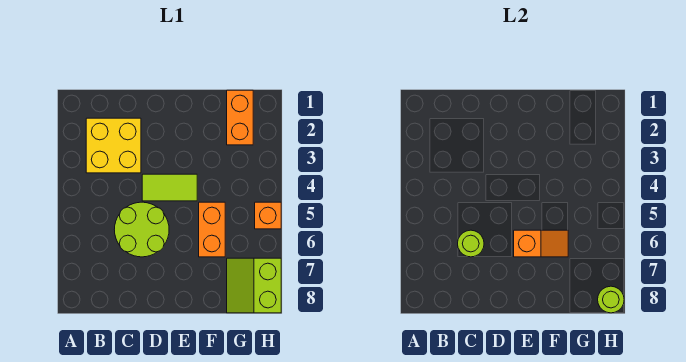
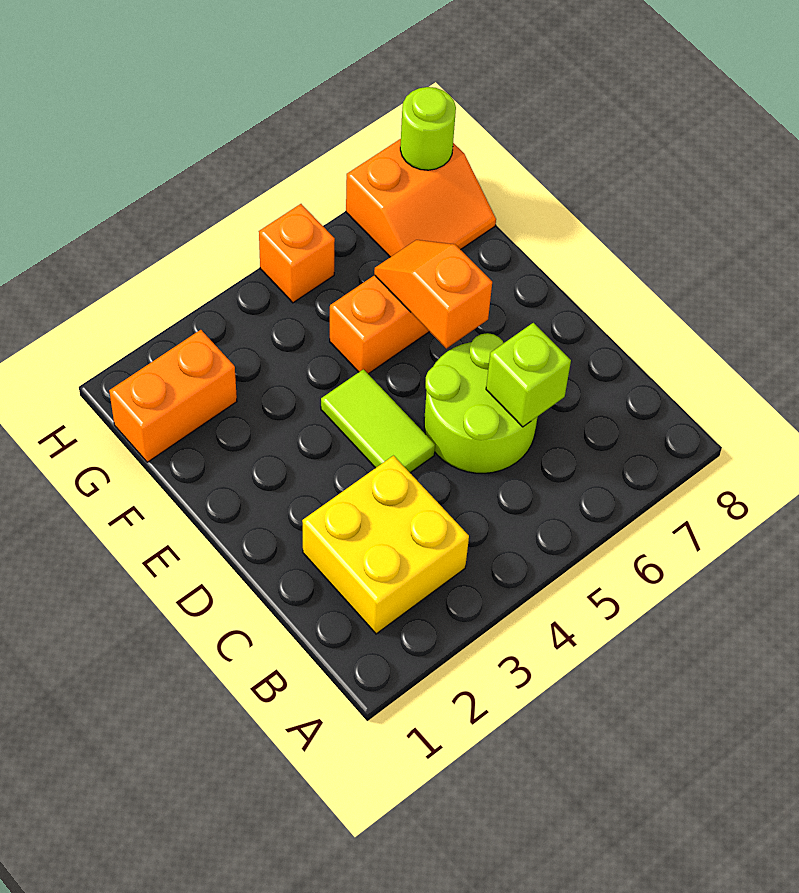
lime round brick C6 level 2 -> lime brick C6 level 2
lime slope G7:H8 level 1 top H -> orange slope G7:H8 level 1 top H

